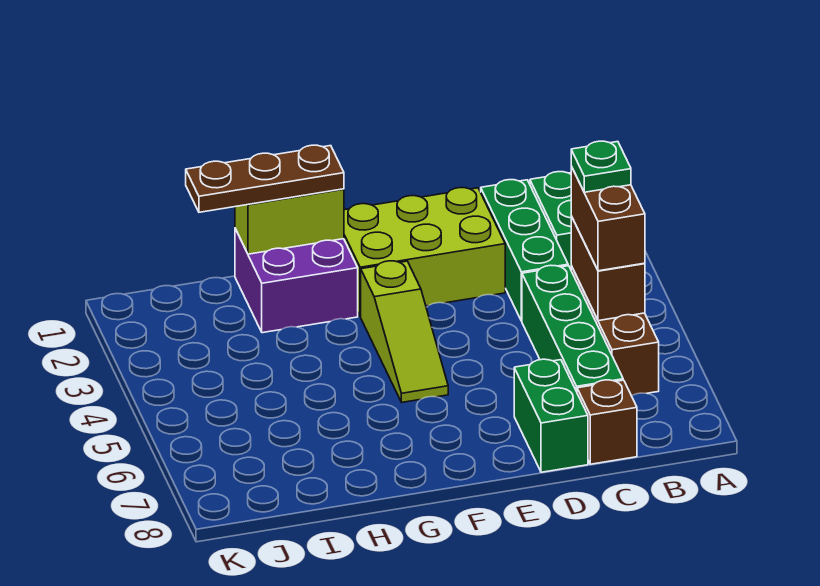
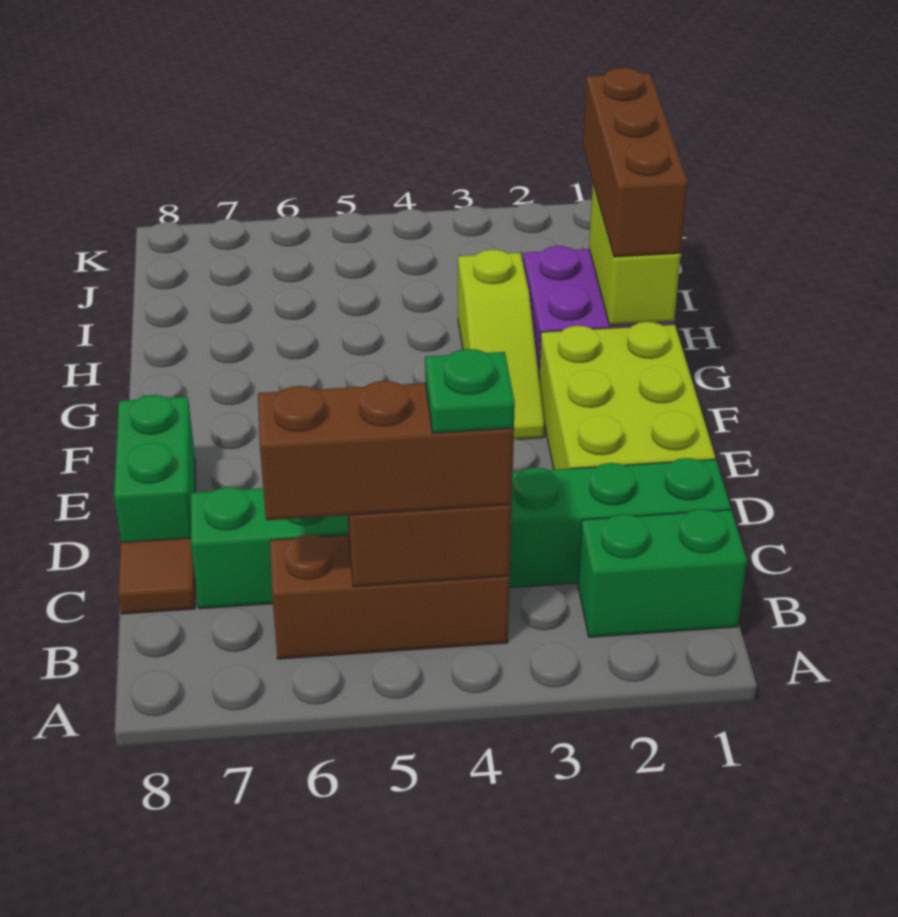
brown brick B4:B5 level 3 -> brown brick B4:B6 level 3
brown brick C8 level 1 -> brown tile C8 level 1
green brick D7:D8 level 1 -> green brick D8:E8 level 1
lime slope F3:F5 level 1 top 3 -> lime slope F3:H3 level 1 top H
brown plate G1:I1 level 3 -> brown brick G1:I1 level 3

